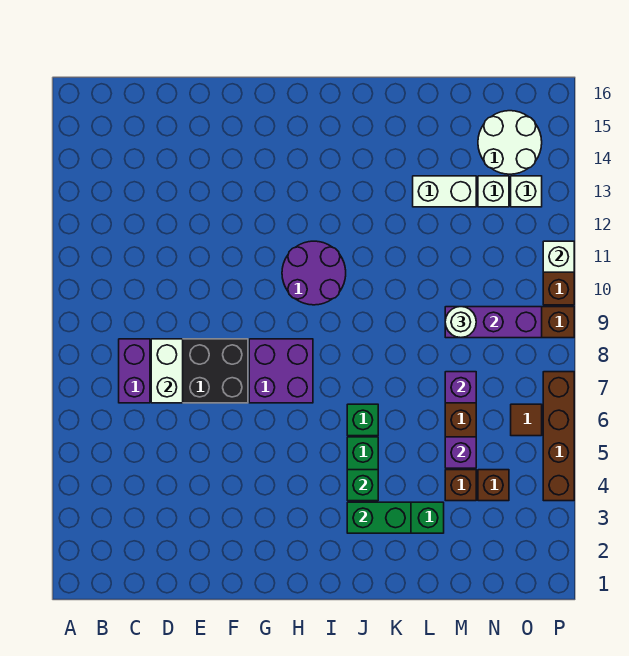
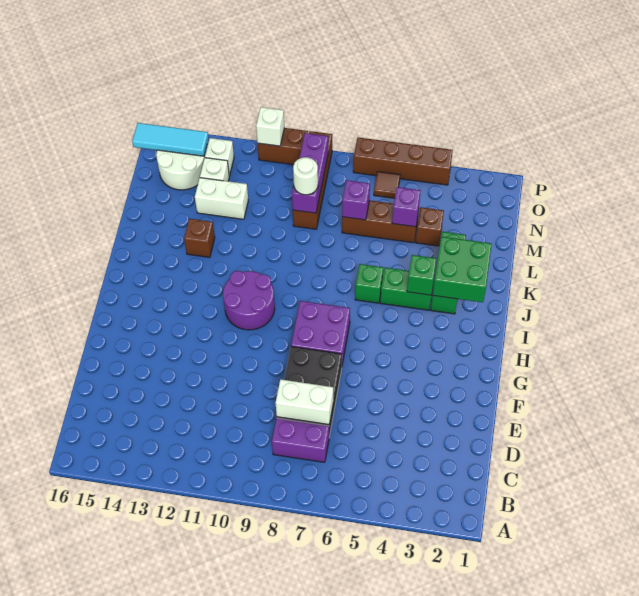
green brick J3:K3 level 2 -> green brick J2:K3 level 2
white brick L13:M13 level 1 -> white brick M12:M13 level 1
brown brick N4 level 1 -> brown brick K13 level 1
none -> cyan tile O14:O16 level 2

